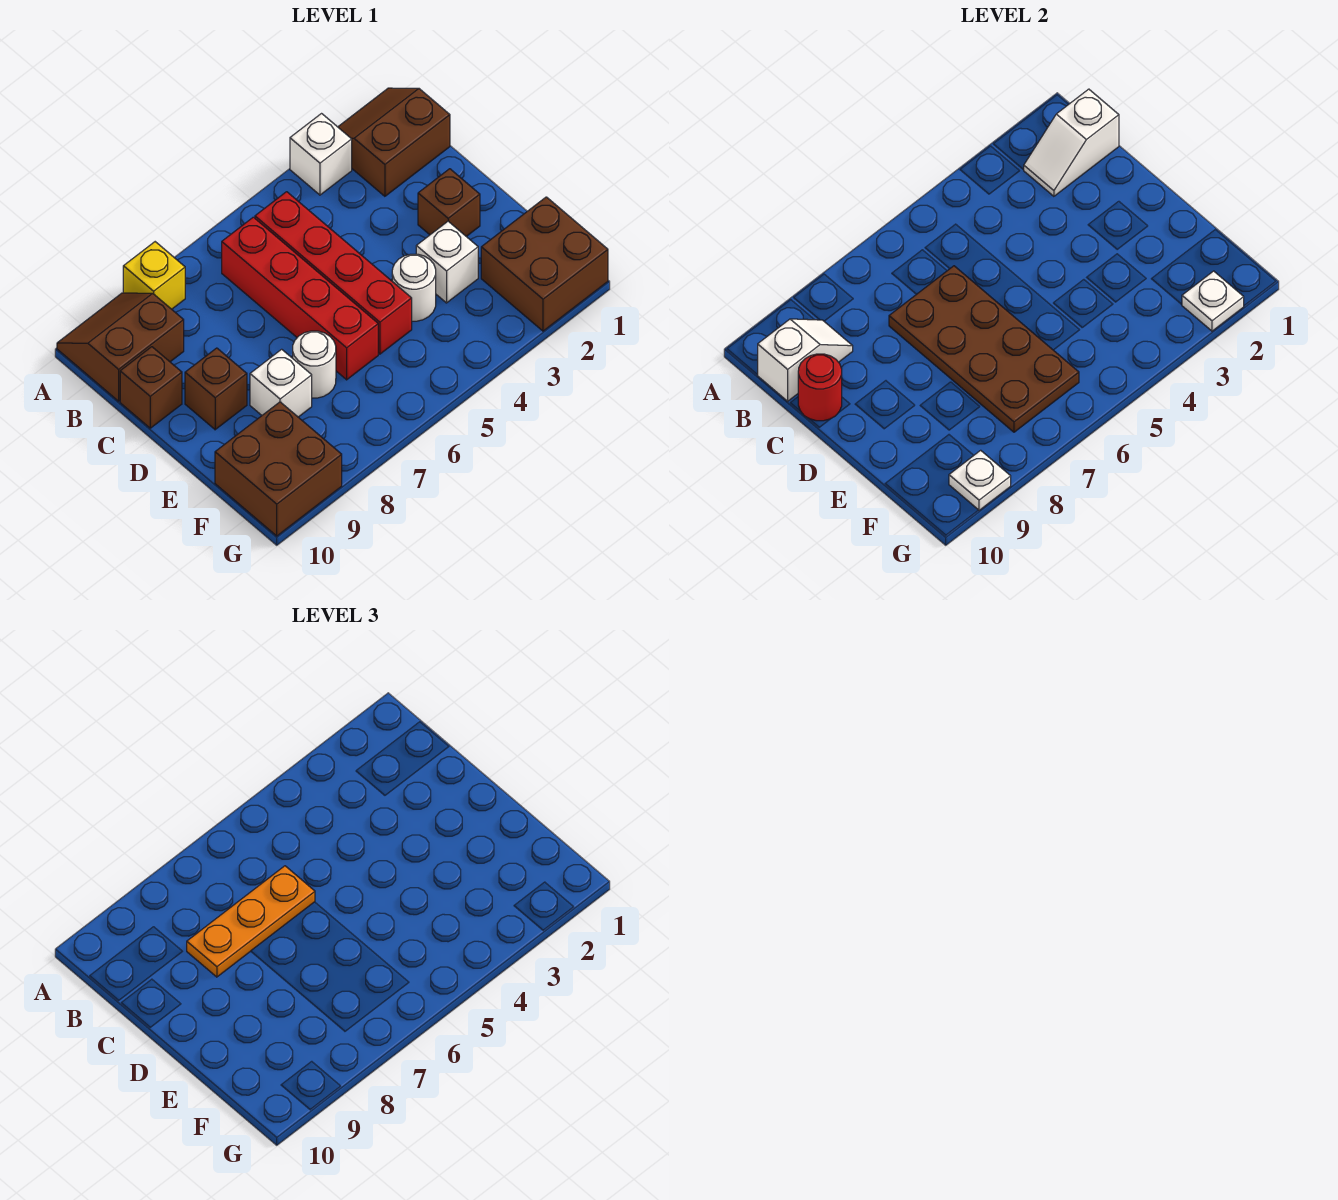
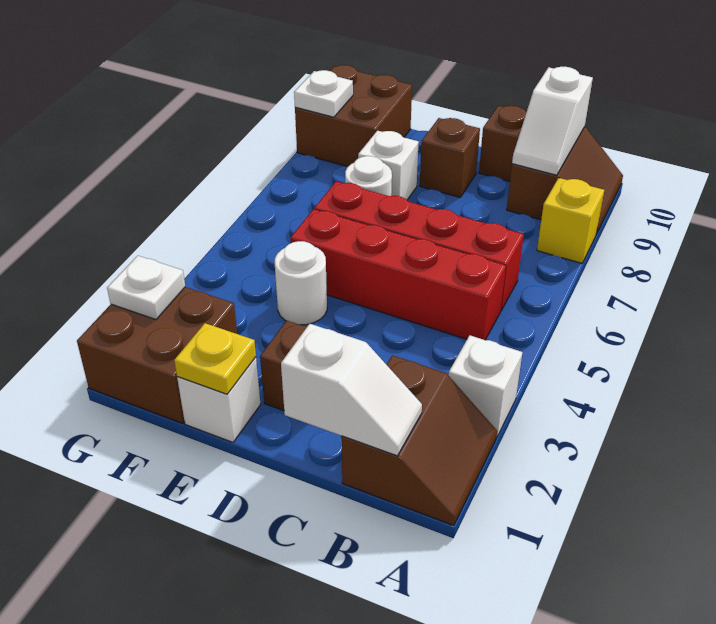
white slope B1:B2 level 2 top 1 -> white slope B1:C1 level 2 top C
brown plate C6:F7 level 2 -> none
orange plate C6:C8 level 3 -> none
red round brick C10 level 2 -> none
none -> yellow plate E1 level 2
white brick E3 level 1 -> white brick E1 level 1

